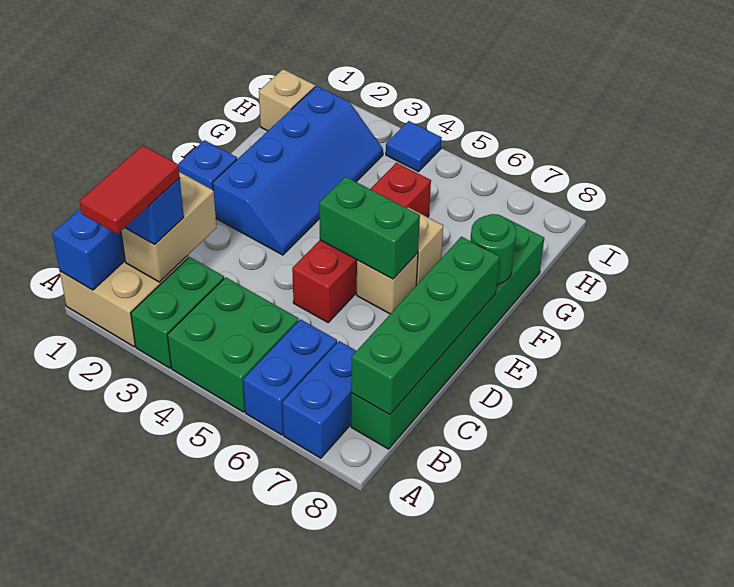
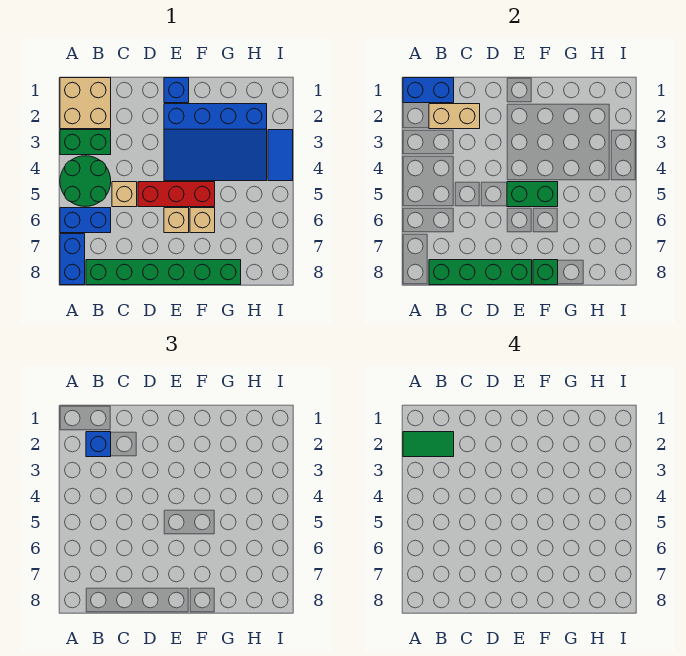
red tile A2:B2 level 4 -> green tile A2:B2 level 4
green brick A4:B5 level 1 -> green round brick A4:B5 level 1
blue brick A7:B7 level 1 -> blue brick A7:A8 level 1
red brick D5:G5 level 1 -> red brick D5:F5 level 1
blue slope E2:H3 level 1 top 2 -> blue slope E2:H4 level 1 top 2
green brick E5:E6 level 2 -> green brick E5:F5 level 2
green round brick F8 level 2 -> green brick F8 level 2
tan brick H1 level 1 -> tan brick C5 level 1
blue tile I4 level 1 -> blue tile I3:I4 level 1

